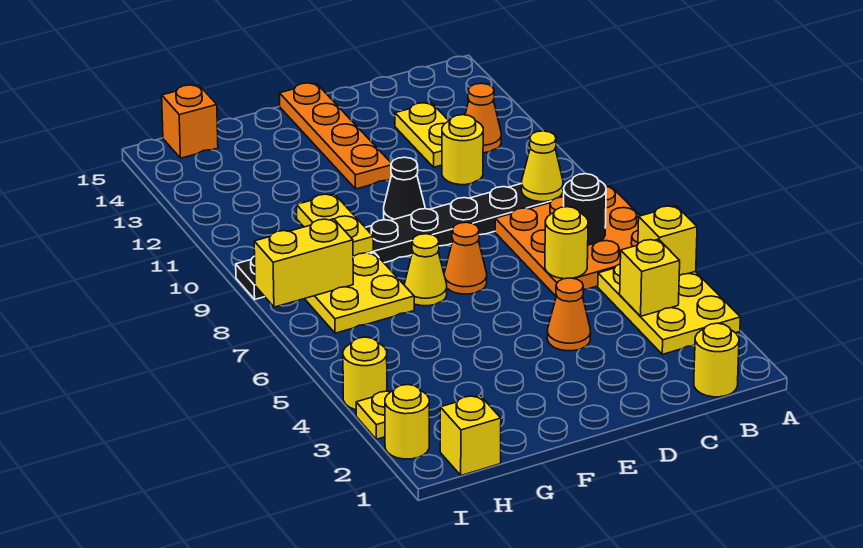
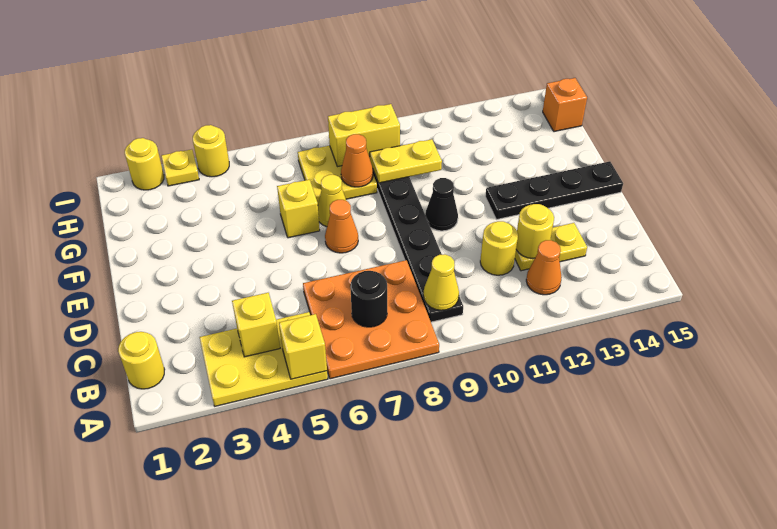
yellow round brick C6 level 2 -> yellow round brick C12 level 2
orange cone D4 level 1 -> orange cone G8 level 2
orange plate E12:E15 level 1 -> black plate E12:E15 level 1
yellow brick H1 level 1 -> yellow brick F6 level 1
yellow brick H8:I8 level 2 -> yellow brick H8:H9 level 2

